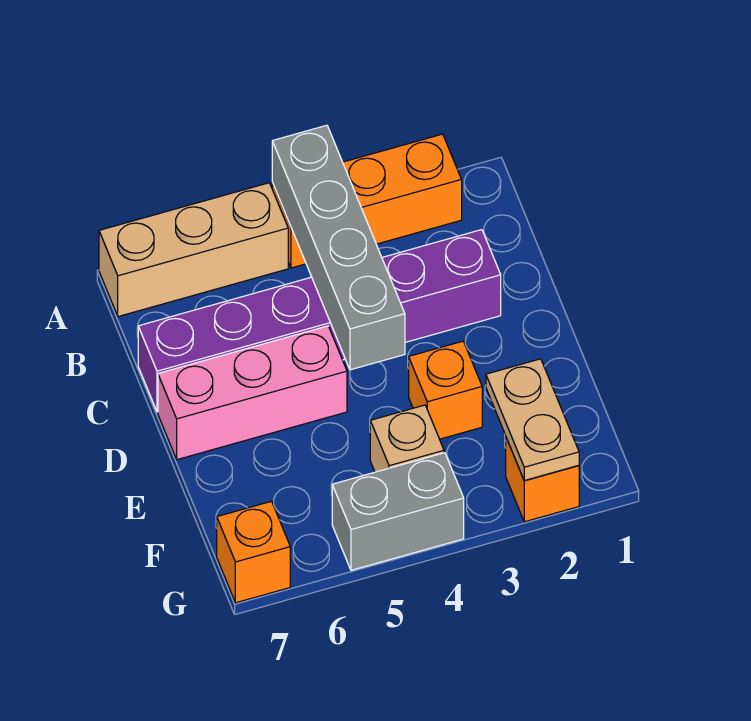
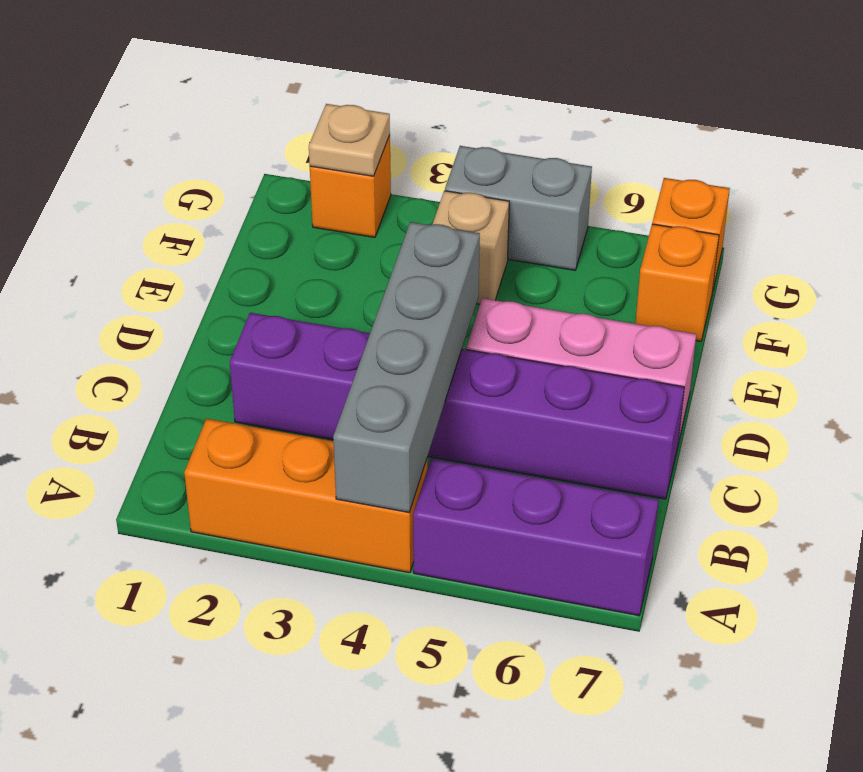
tan brick A5:A7 level 1 -> purple brick A5:A7 level 1
orange brick E3 level 1 -> orange brick F7 level 1
tan plate F2:G2 level 2 -> tan plate G2 level 2

